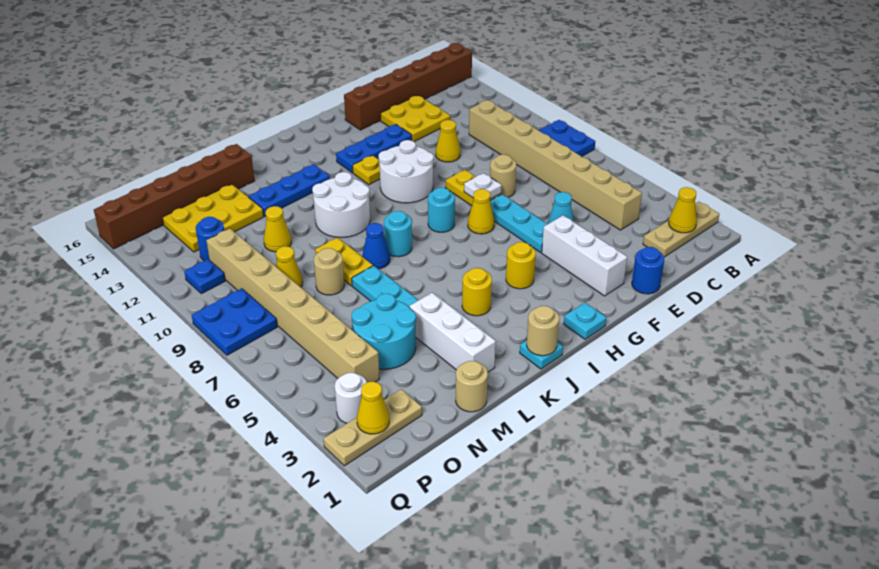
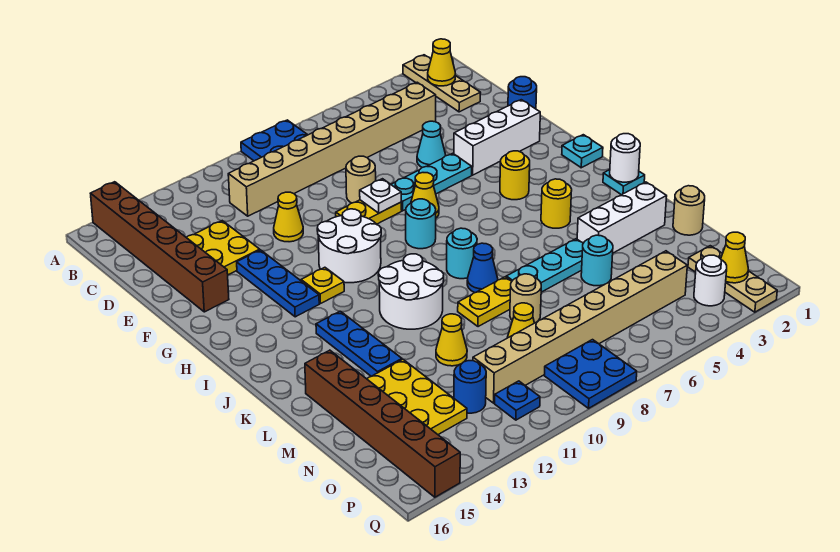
tan round brick J1 level 2 -> white round brick J1 level 2
cyan round brick M4:N5 level 1 -> cyan round brick M5 level 1

